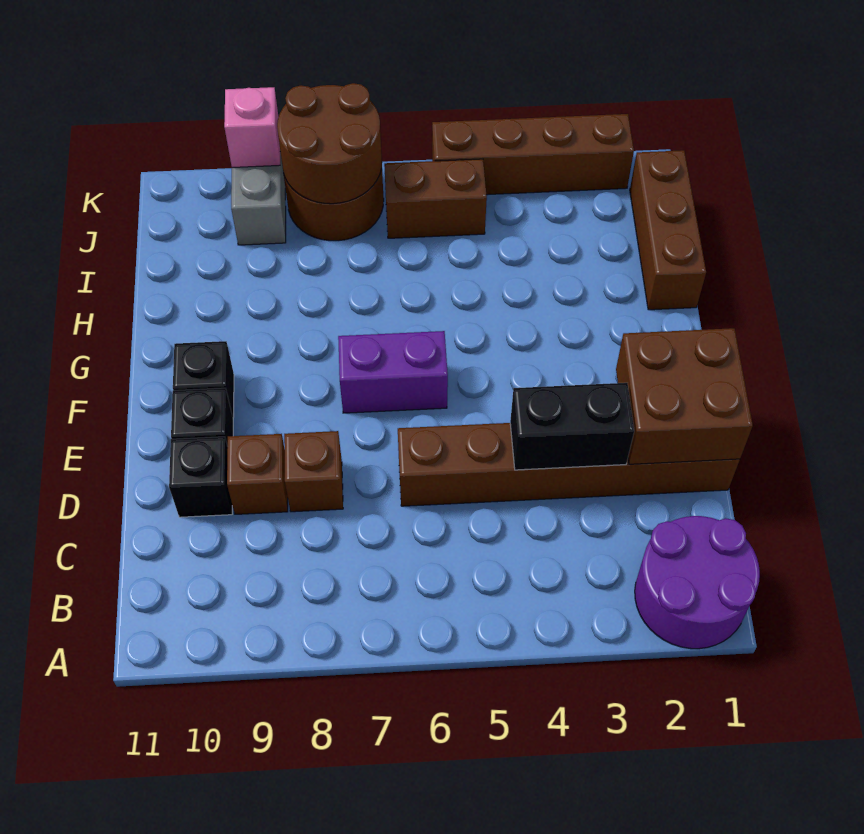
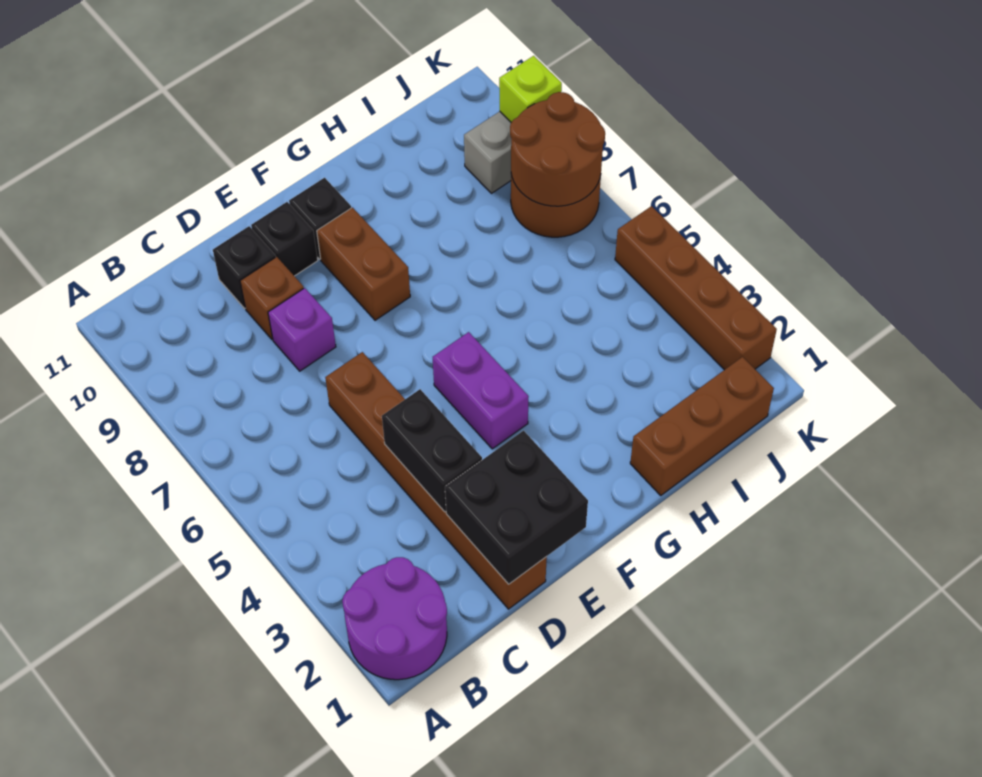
brown brick D1:E2 level 2 -> black brick D1:E2 level 2
brown brick D8 level 1 -> purple brick D8 level 1
purple brick F6:F7 level 1 -> purple brick F4:F5 level 1
brown brick J5:J6 level 1 -> brown brick F8:F9 level 1
pink brick K9 level 2 -> lime brick K9 level 2

